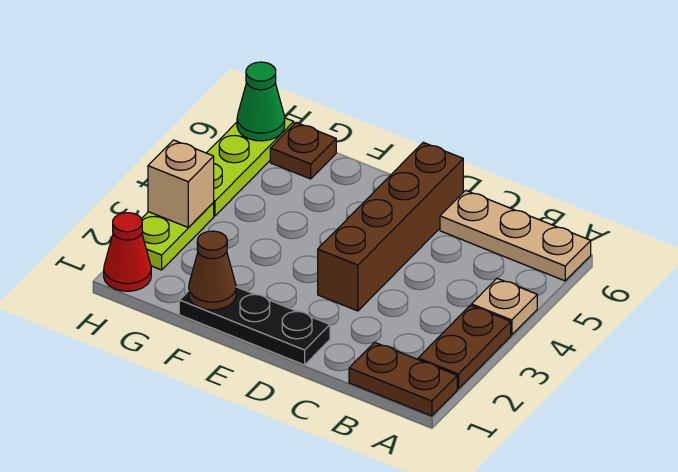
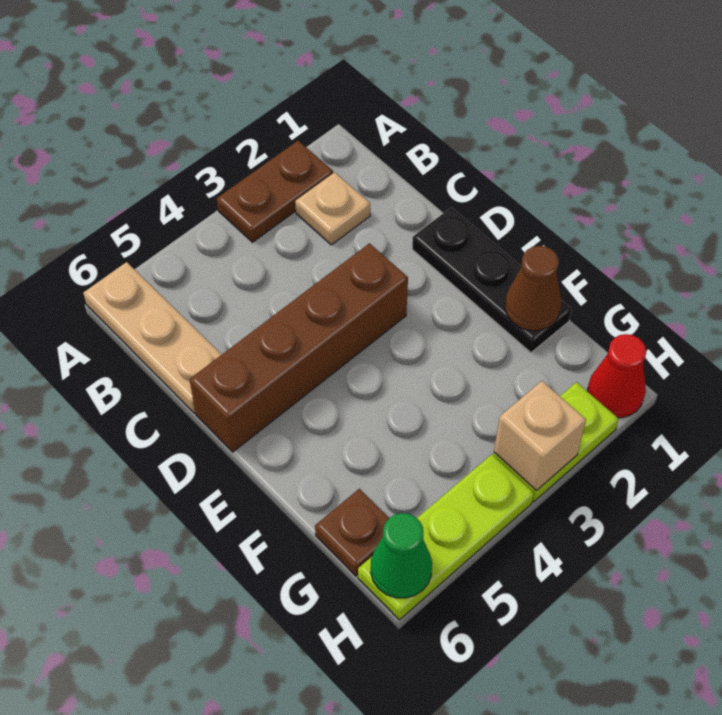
brown plate A1:B1 level 1 -> none
tan plate A4 level 1 -> tan plate B2 level 1

